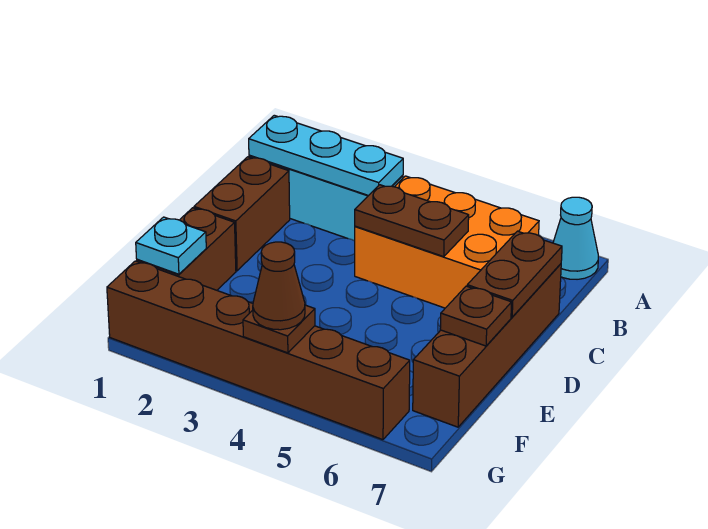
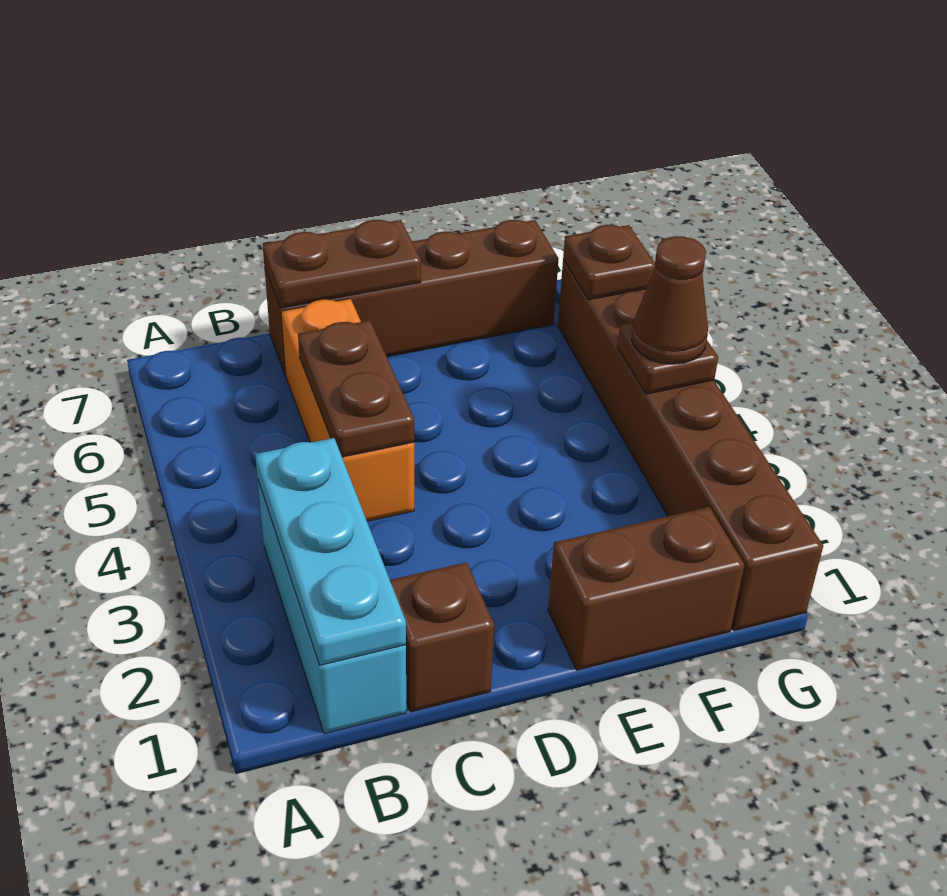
cyan cone A7 level 1 -> none
orange brick B4:C6 level 1 -> orange brick C4:C6 level 1
brown brick C1:D1 level 1 -> brown brick C1 level 1
brown plate E7 level 2 -> brown plate G6 level 2
cyan plate F1 level 2 -> none

